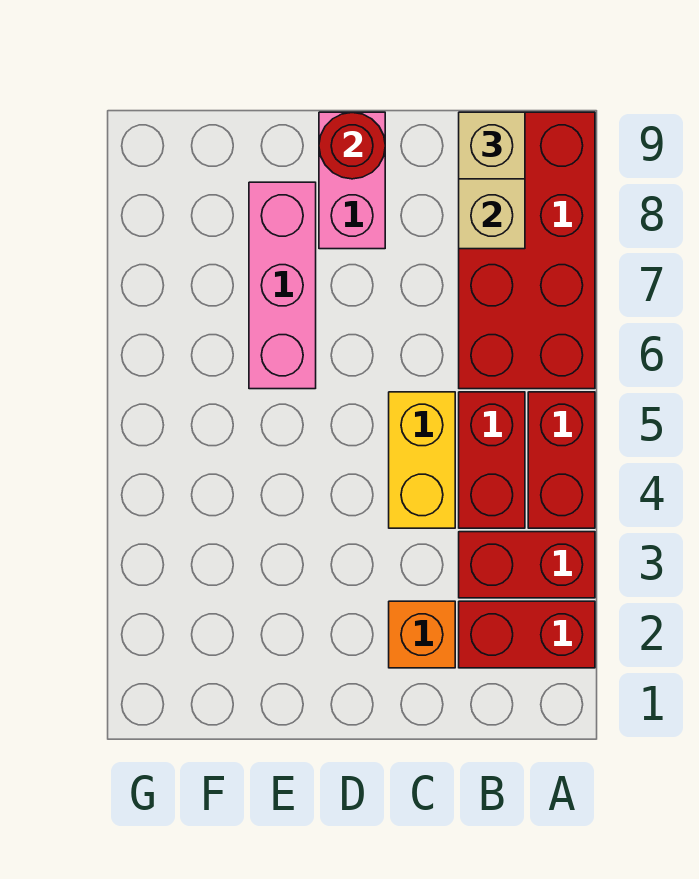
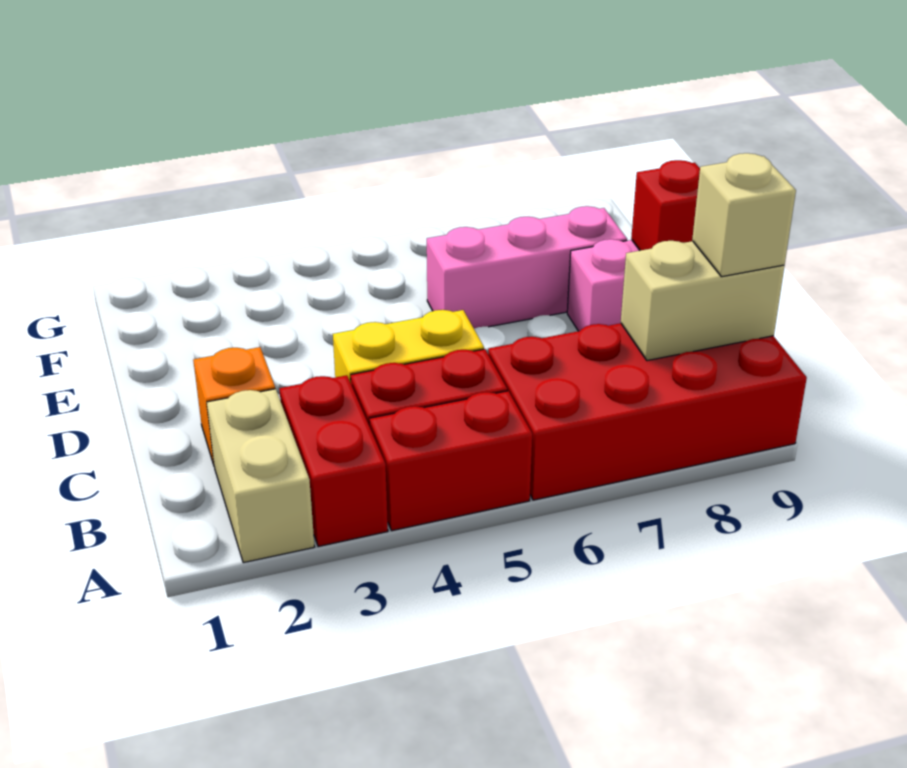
red brick A2:B2 level 1 -> tan brick A2:B2 level 1
red round brick D9 level 2 -> red brick D9 level 2

